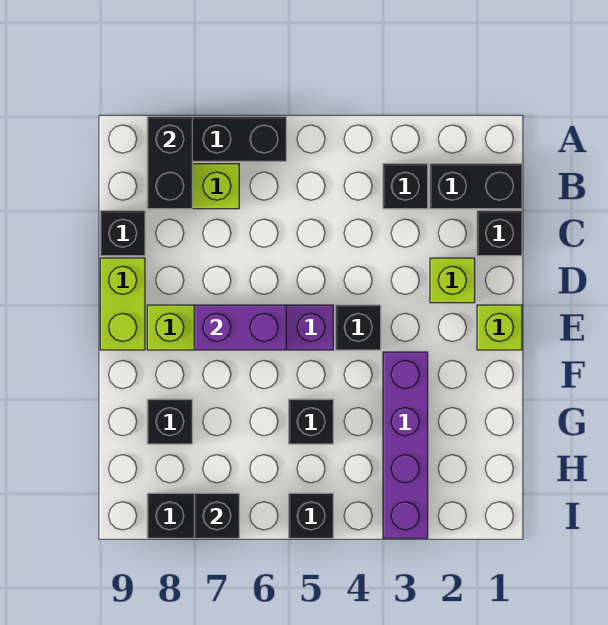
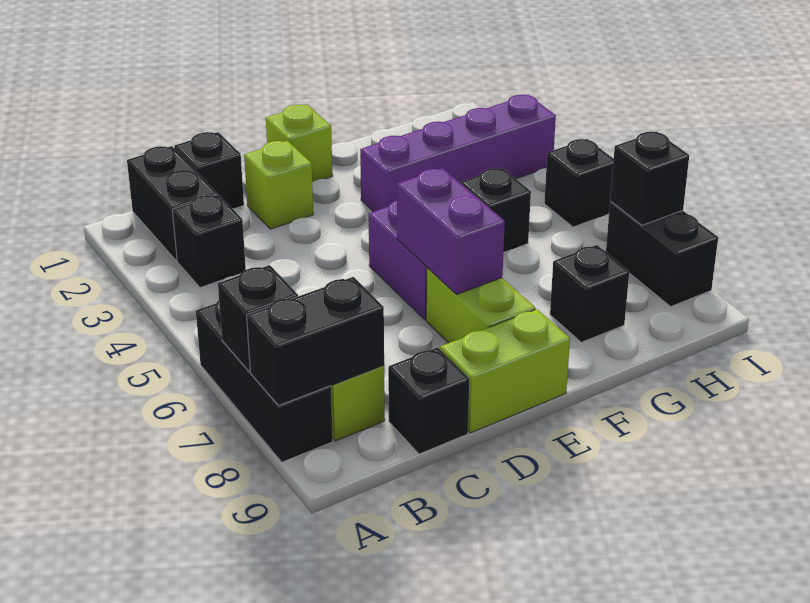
black brick E4 level 1 -> black brick A7 level 2

